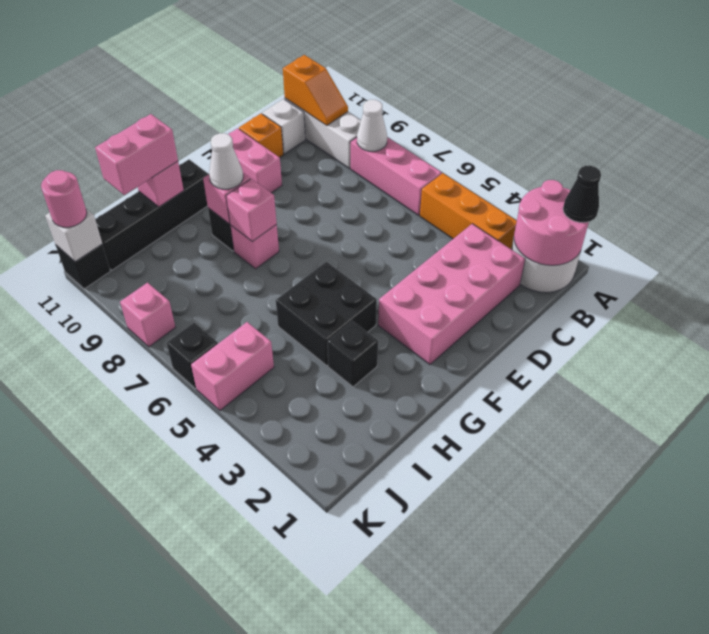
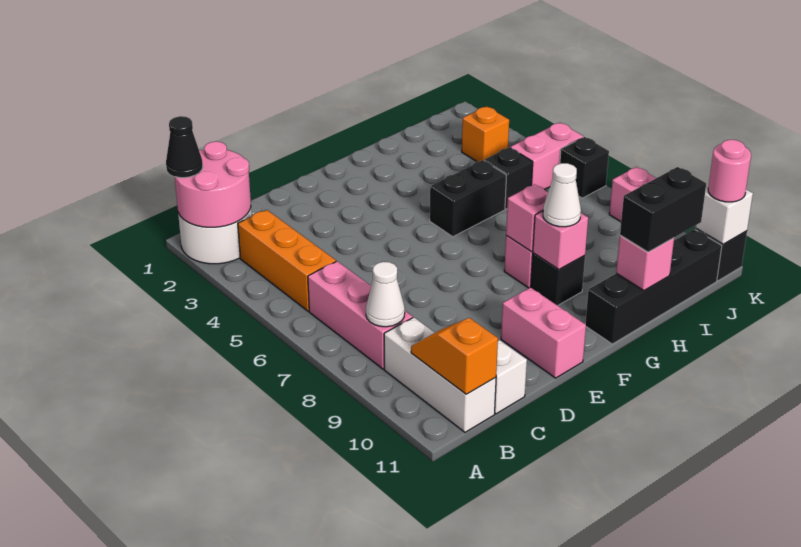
pink brick C2:F3 level 1 -> none
orange brick D11 level 1 -> orange brick J3 level 1
black brick G4:H5 level 1 -> black brick G5:H5 level 1
black brick H3 level 1 -> black brick I5 level 1
pink brick H11:I11 level 3 -> black brick H11:I11 level 3

